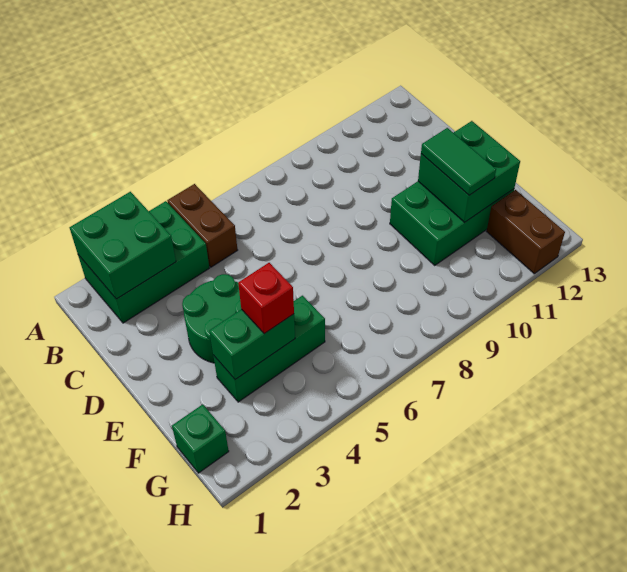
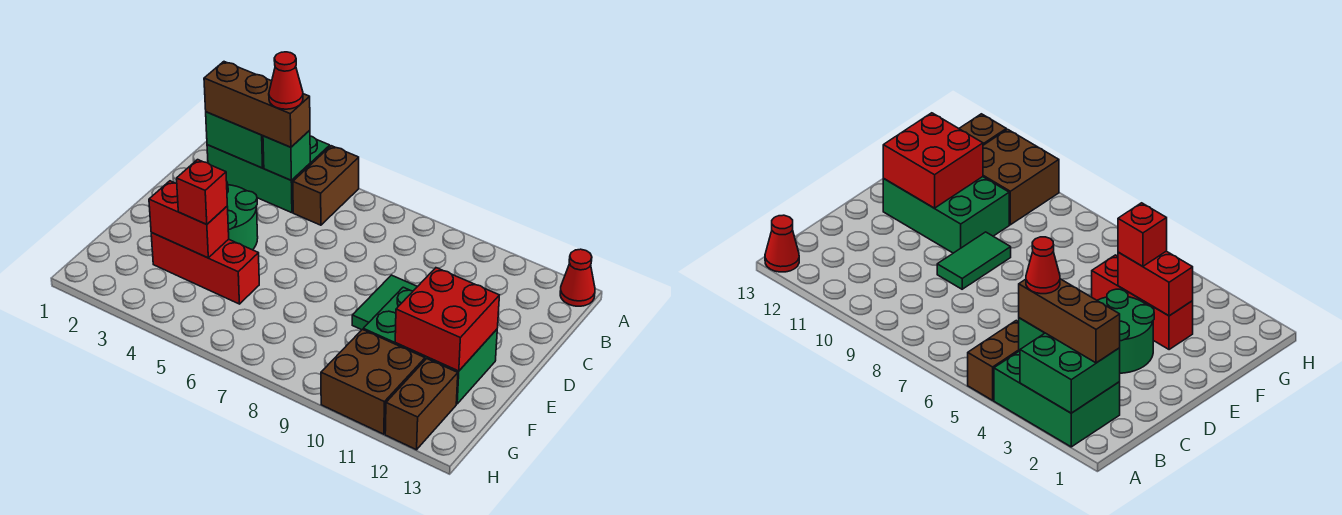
none -> red cone A13 level 1
none -> brown brick B2:B4 level 3
none -> red cone B4 level 4
green brick E11:F12 level 2 -> red brick E11:F12 level 2
green tile E11:F11 level 3 -> green tile D9:E9 level 1
green brick F3:F5 level 1 -> red brick F3:F5 level 1
green brick F3:F4 level 2 -> red brick F3:F4 level 2
green brick G1 level 1 -> green brick B4 level 2
none -> brown brick G10:H11 level 1

